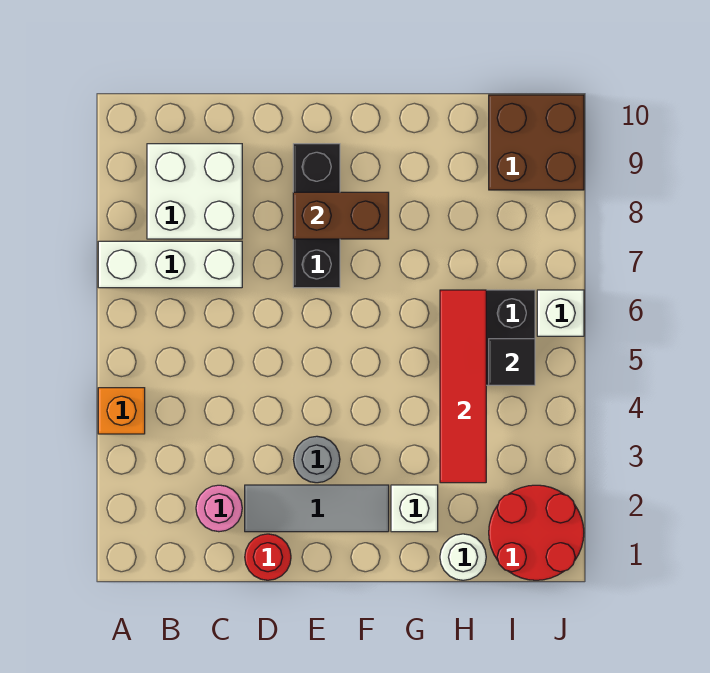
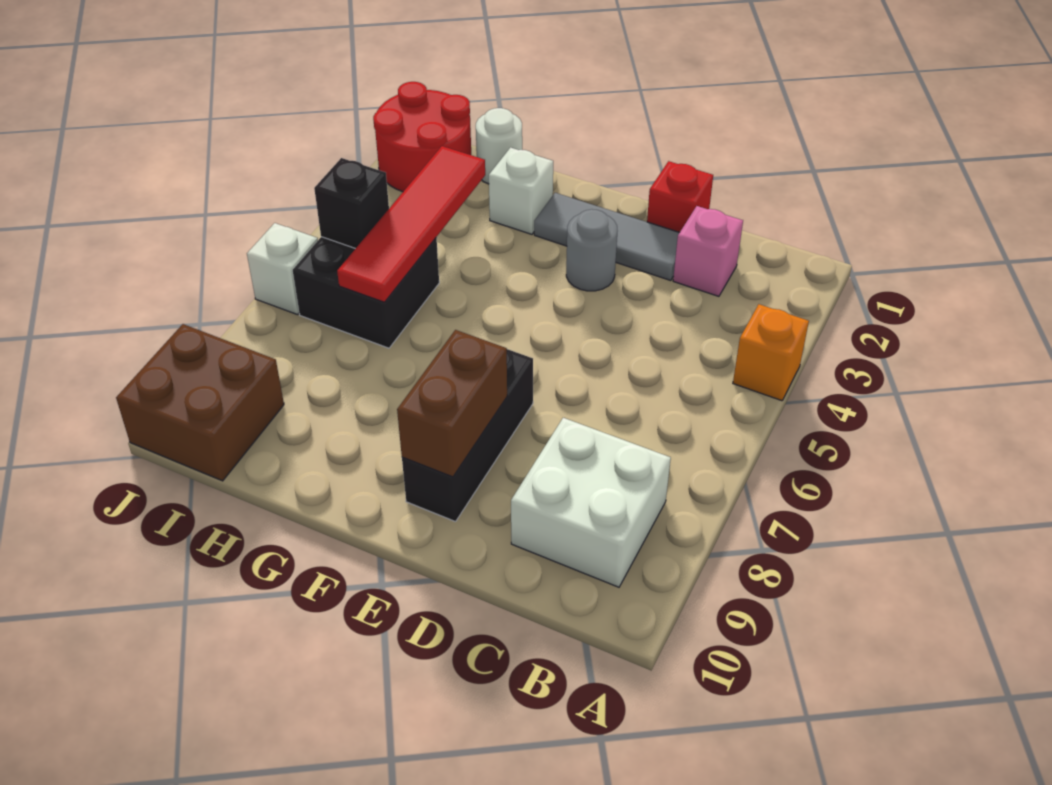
white brick A7:C7 level 1 -> none
pink round brick C2 level 1 -> pink brick C2 level 1
red round brick D1 level 1 -> red brick D1 level 1
brown brick E8:F8 level 2 -> brown brick E8:E9 level 2
black tile I5 level 2 -> black brick I5 level 2

